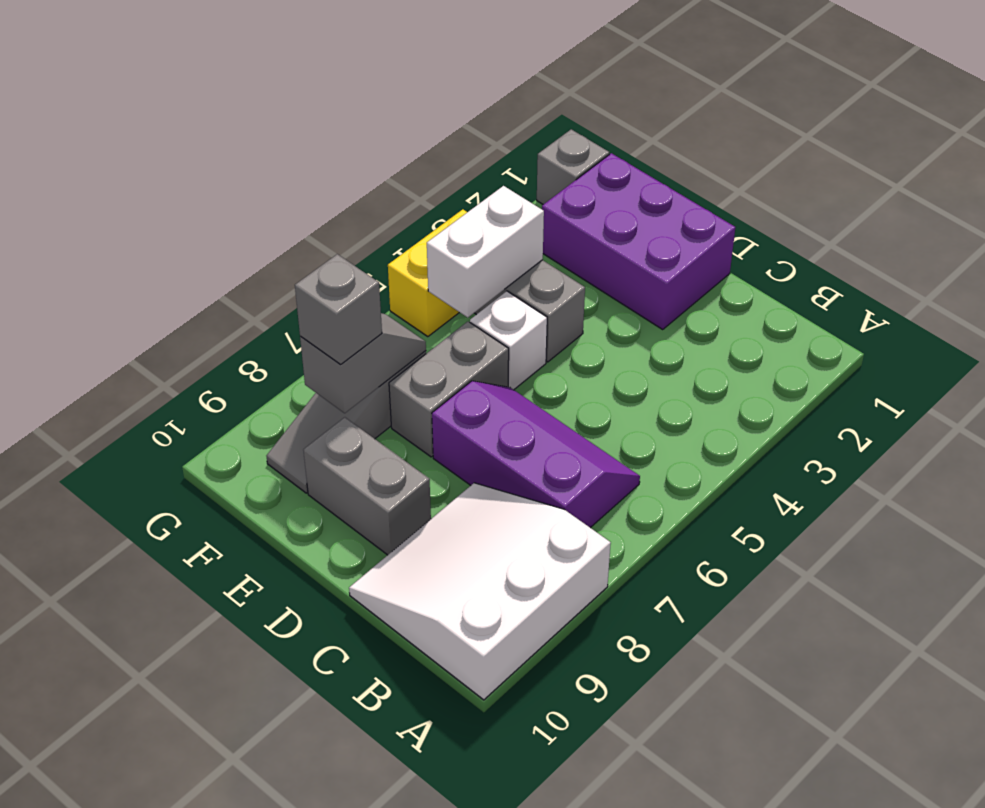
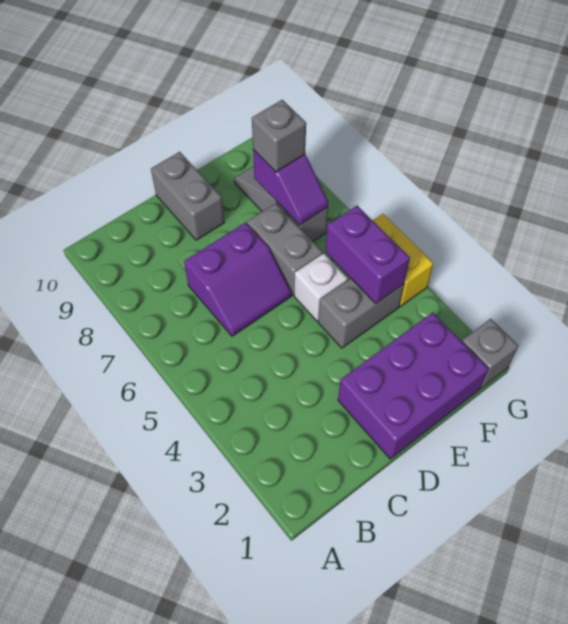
white slope A8:C10 level 1 top A -> none
purple slope B6:D7 level 1 top 7 -> purple slope C6:D7 level 1 top 7
grey brick D9:E9 level 1 -> grey brick D9:D10 level 1
white brick F4:F5 level 2 -> purple brick F4:F5 level 2
grey slope F7:F8 level 2 top 8 -> purple slope F7:F8 level 2 top 8

